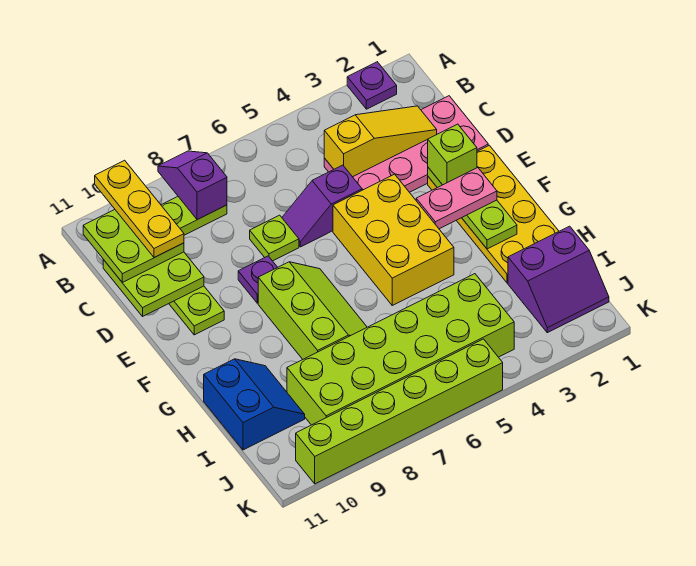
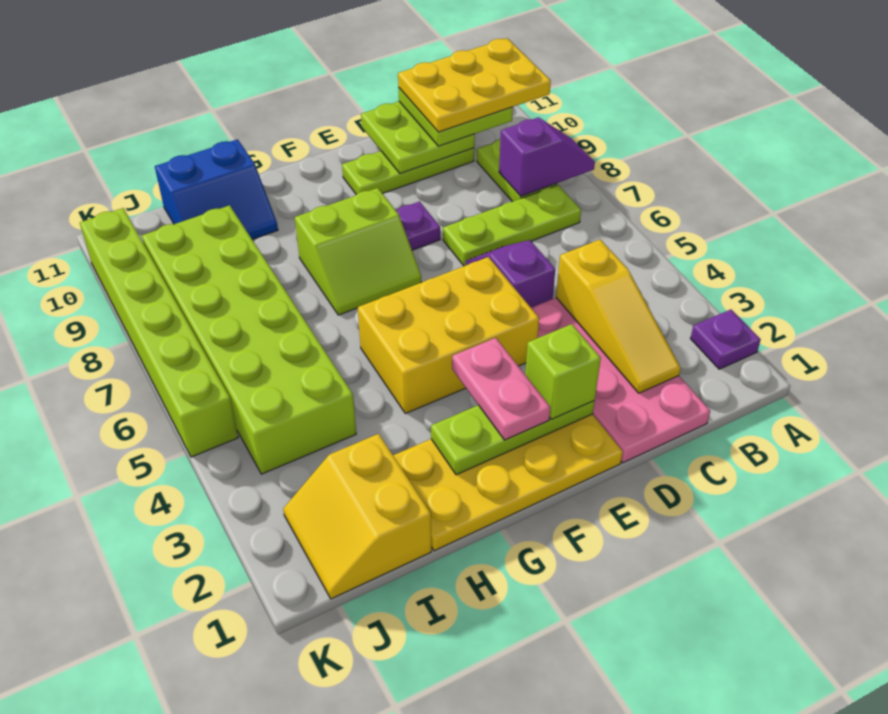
yellow plate A10:C10 level 4 -> yellow plate A10:C11 level 4
lime plate D7 level 1 -> lime plate B7:D7 level 1
lime slope F7:H8 level 1 top 8 -> lime slope F7:G8 level 1 top 8
purple slope I1:J2 level 1 top I -> yellow slope I1:J2 level 1 top I

